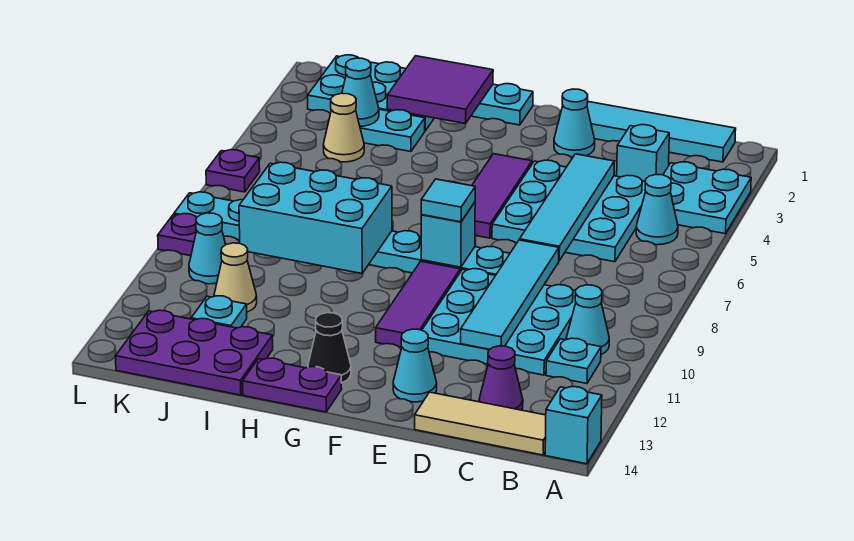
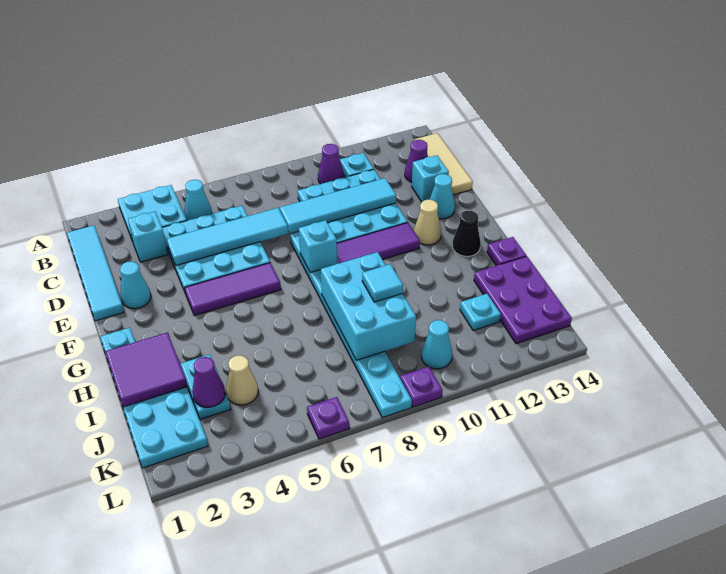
cyan brick A14 level 1 -> cyan brick D13 level 1
cyan cone B10 level 1 -> purple cone B10 level 1
cyan tile F8 level 3 -> cyan tile I9 level 3
purple plate G14:H14 level 1 -> purple plate H14 level 1
cyan cone J3 level 2 -> purple cone J3 level 2
tan cone J11 level 1 -> tan cone F12 level 1

